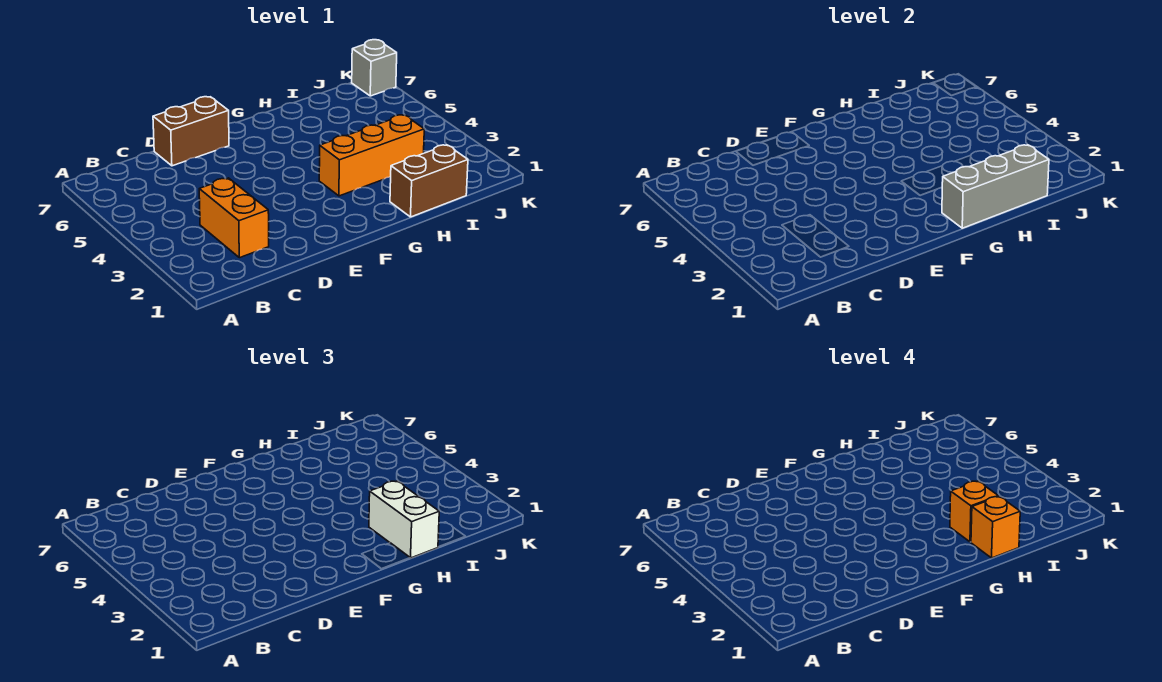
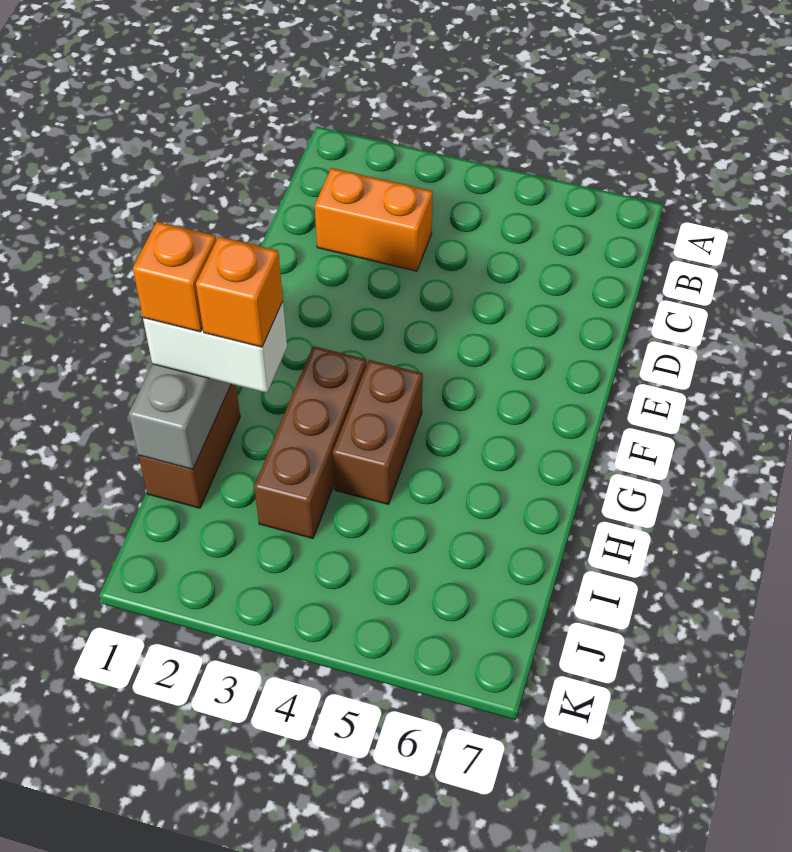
brown brick D7:E7 level 1 -> brown brick G4:H4 level 1
orange brick G3:I3 level 1 -> brown brick G3:I3 level 1
grey brick K7 level 1 -> none

